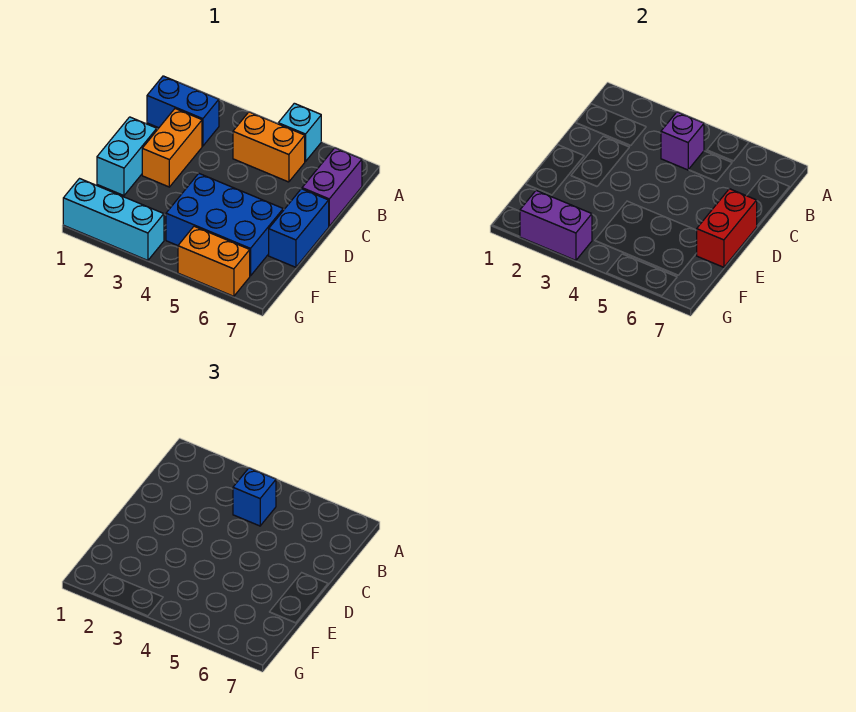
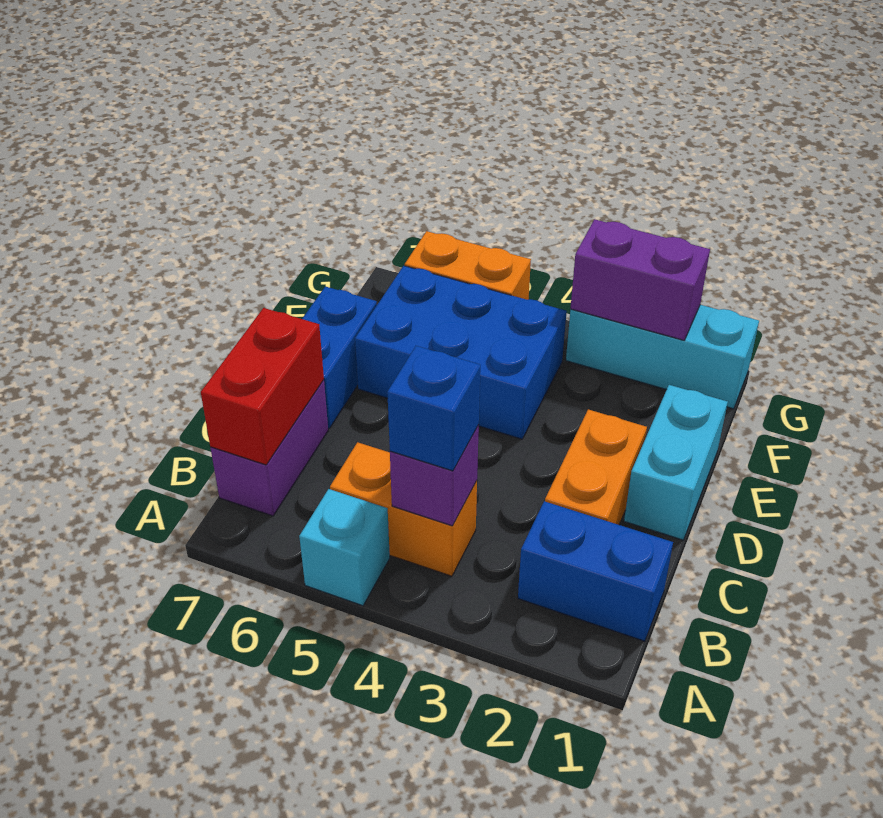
red brick D7:E7 level 2 -> red brick B7:C7 level 2

